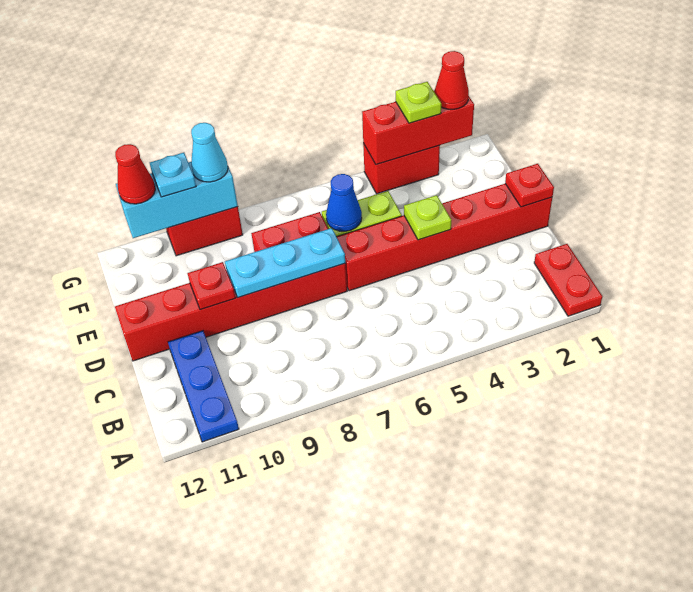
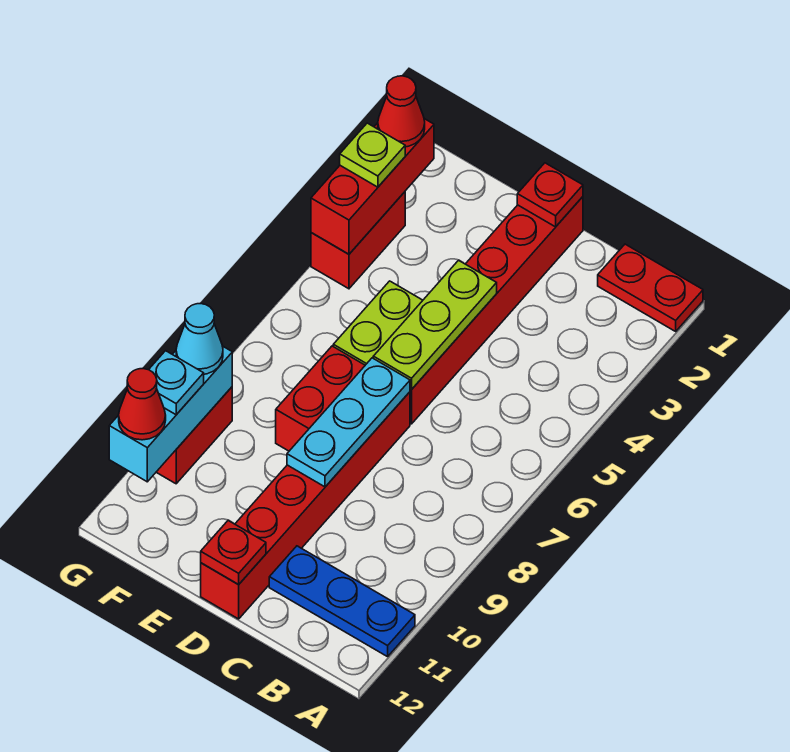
lime plate D4 level 2 -> lime plate D4:D6 level 2
red plate D10 level 2 -> red plate D12 level 2
blue cone E6 level 2 -> none

